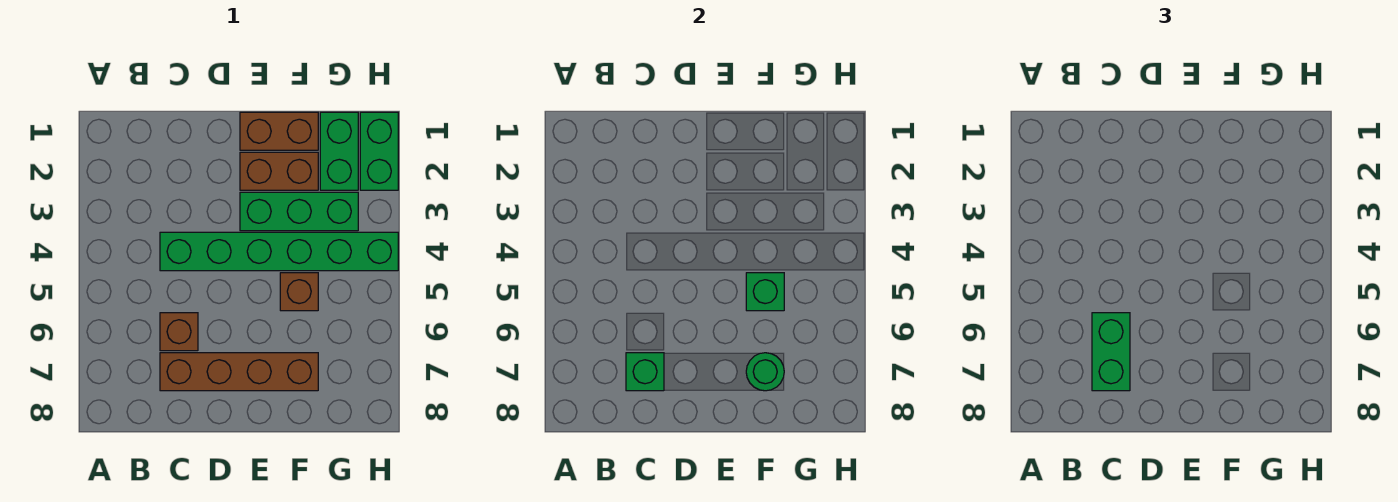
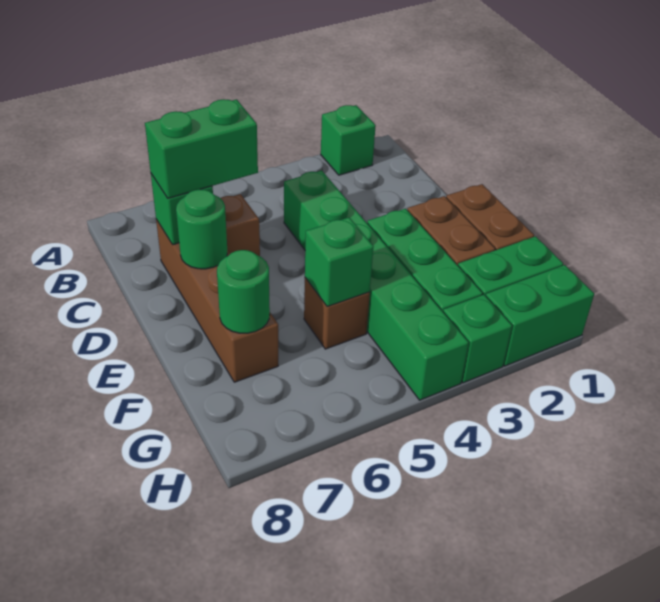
none -> green brick A2 level 1
none -> green round brick D7 level 2
none -> green brick H3 level 1

